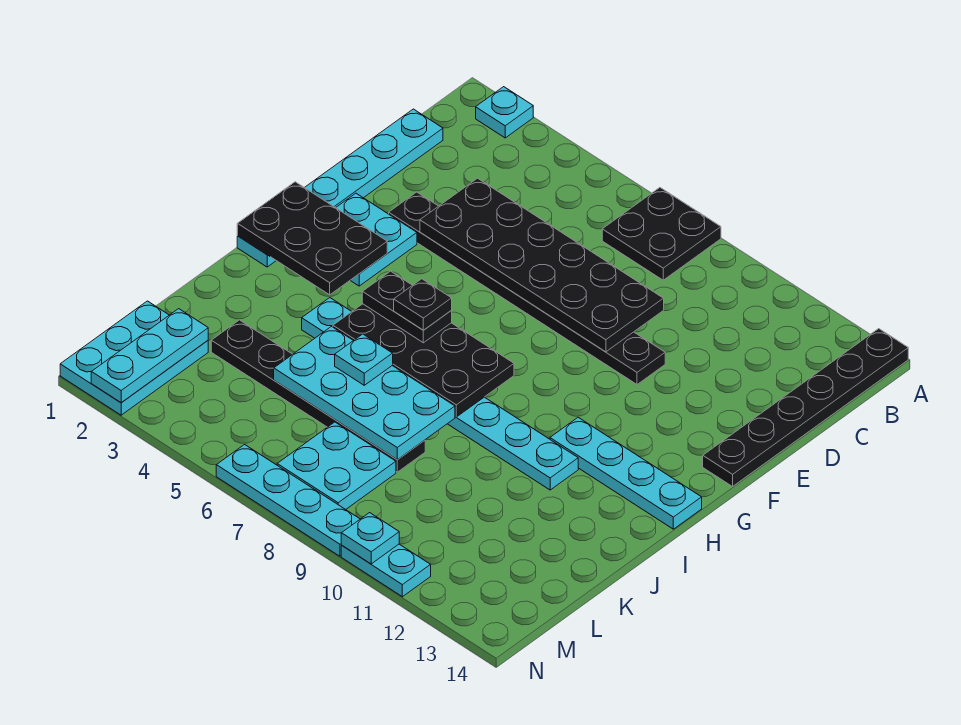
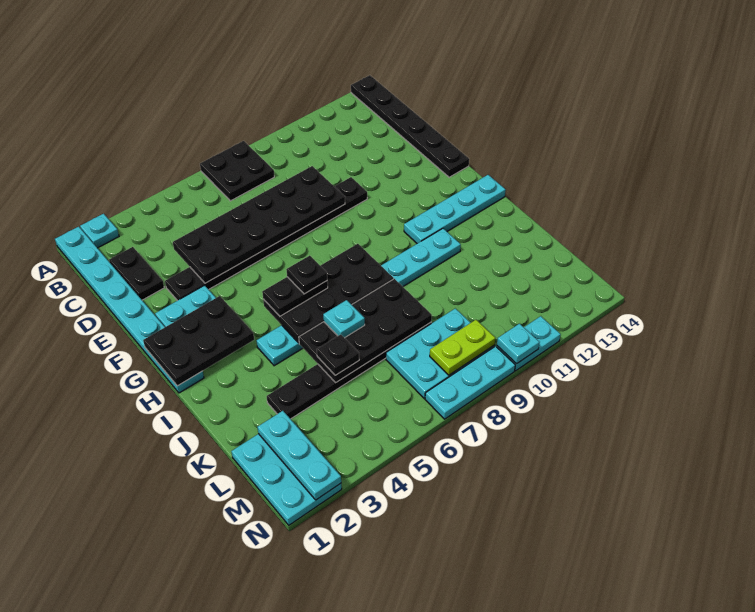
cyan plate C1:H1 level 1 -> cyan plate A1:H1 level 1
none -> black plate C2:D2 level 1
cyan plate J5:K8 level 2 -> black plate J5:K8 level 2
none -> black plate K5 level 3
cyan plate L7:M8 level 1 -> cyan plate L7:M9 level 1
none -> lime plate M8:M9 level 2
cyan plate N6:N9 level 1 -> cyan plate N7:N9 level 1

